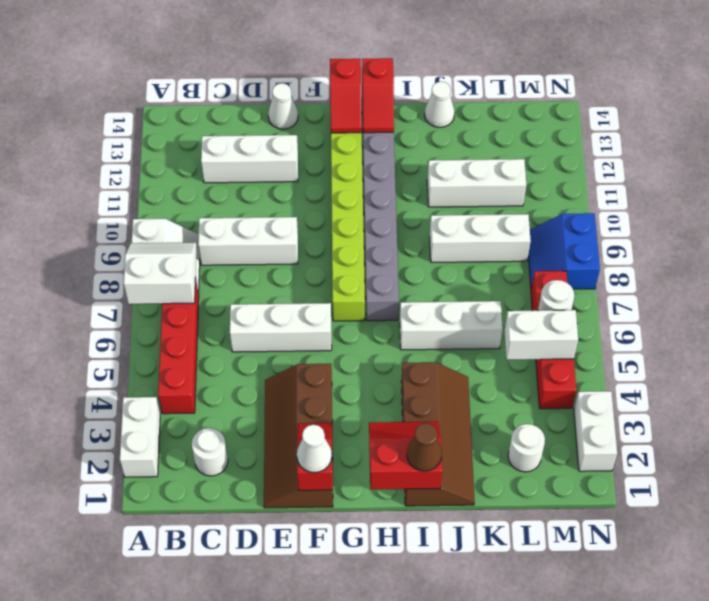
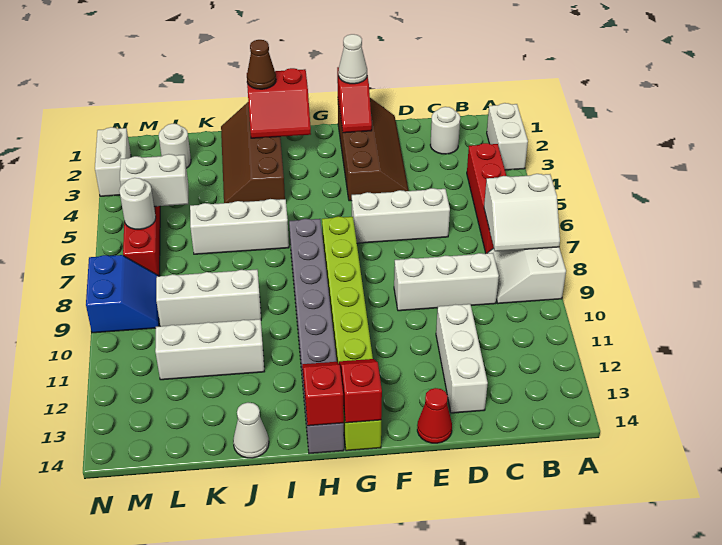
white brick C12:E12 level 1 -> white brick D11:D13 level 1
white cone E14 level 1 -> red cone E14 level 1

